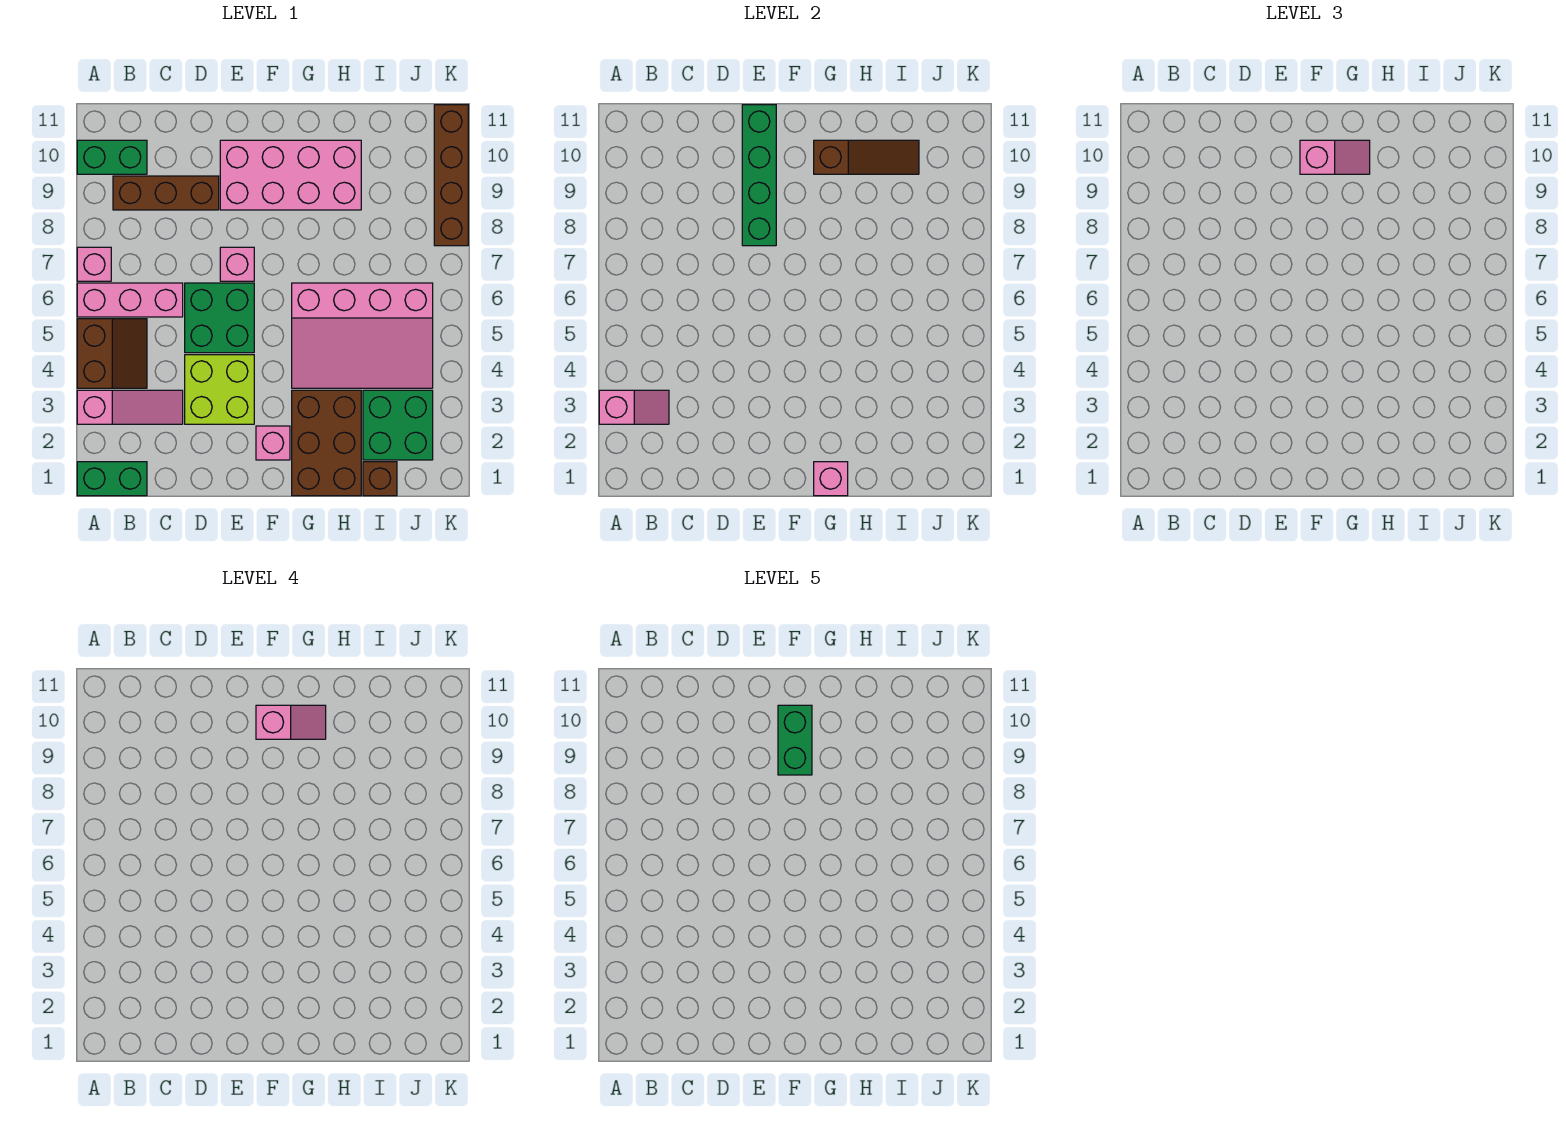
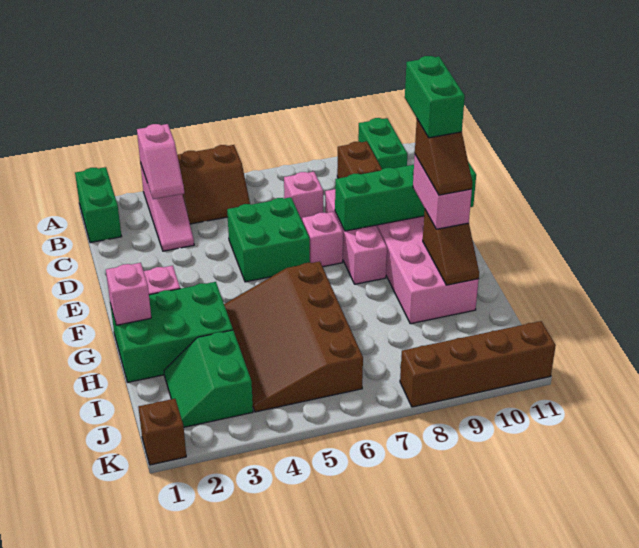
pink brick A6:C6 level 1 -> pink brick D8:F8 level 1
pink brick A7 level 1 -> pink brick C7 level 1
lime brick D3:E4 level 1 -> none
green brick F9:F10 level 5 -> green brick E10:F10 level 5
pink slope F10:G10 level 3 top F -> pink brick F10:G10 level 3
pink slope F10:G10 level 4 top F -> brown slope F10:G10 level 4 top F
brown brick G1:H3 level 1 -> green brick G1:H3 level 1
pink slope G4:J6 level 1 top 6 -> brown slope G4:J6 level 1 top 6
brown slope G10:I10 level 2 top G -> brown slope G10:H10 level 2 top G
brown brick I1 level 1 -> brown brick K1 level 1
green brick I2:J3 level 1 -> green slope I2:J3 level 1 top 3

